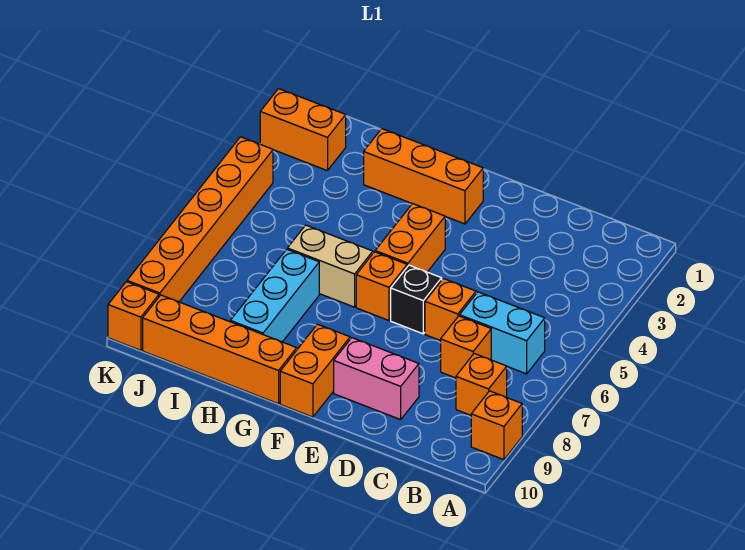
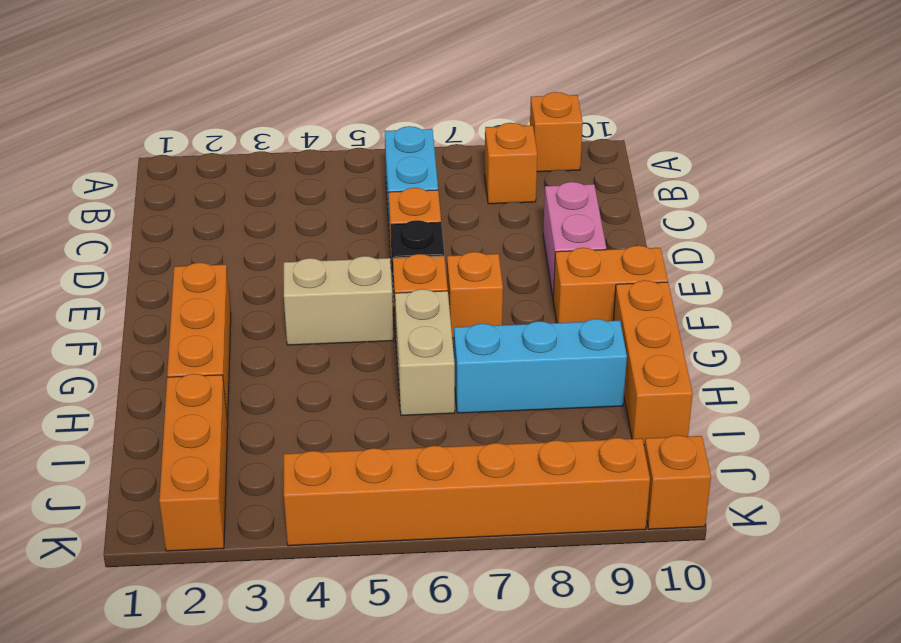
orange brick C7 level 1 -> orange brick F7 level 1
orange brick F4:F5 level 1 -> tan brick F4:F5 level 1
orange brick G10:J10 level 1 -> orange brick G10:I10 level 1
orange brick J2:K2 level 1 -> orange brick I2:K2 level 1

